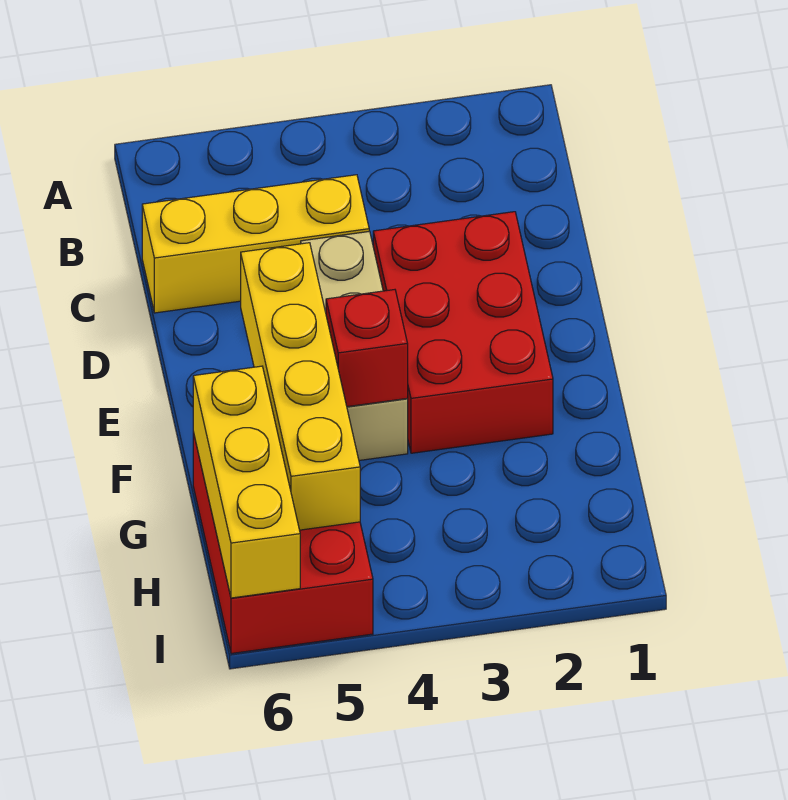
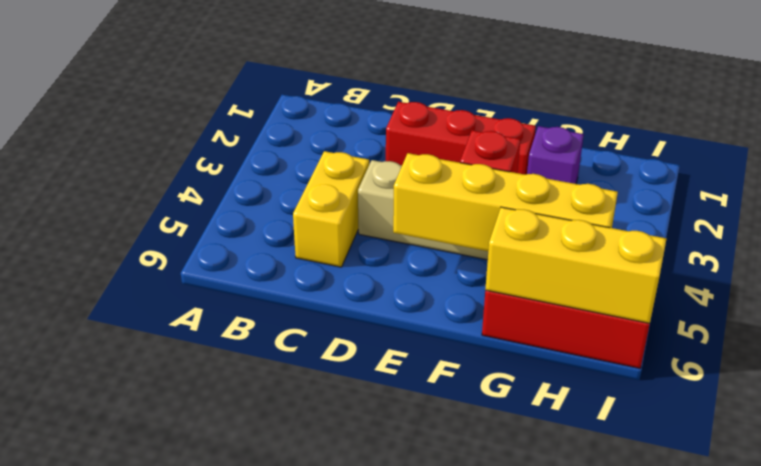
yellow brick C4:C6 level 1 -> yellow brick C4:C5 level 1
red brick D2:F3 level 1 -> red brick D2:F2 level 1
none -> purple brick G2 level 1

